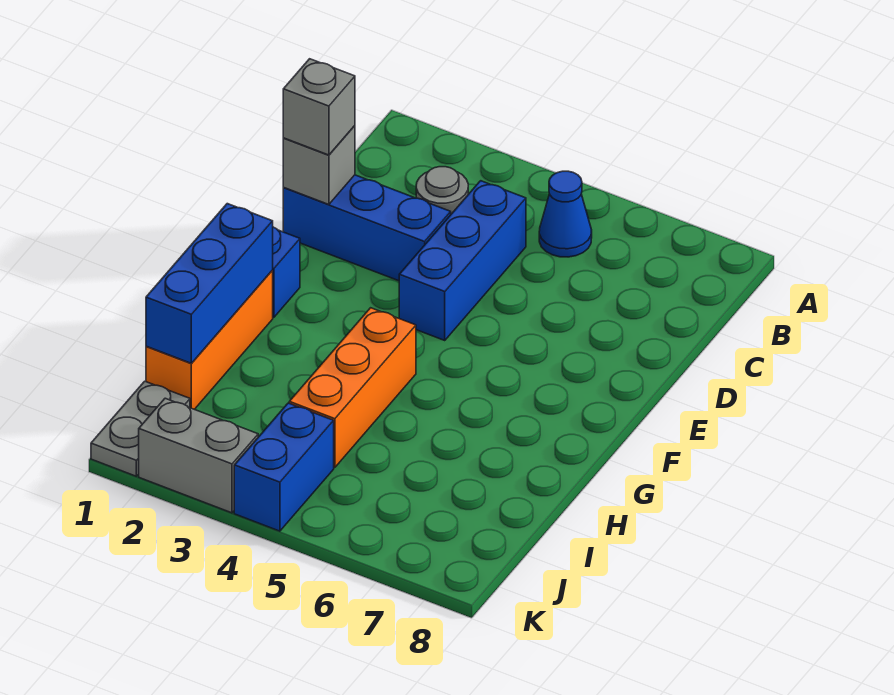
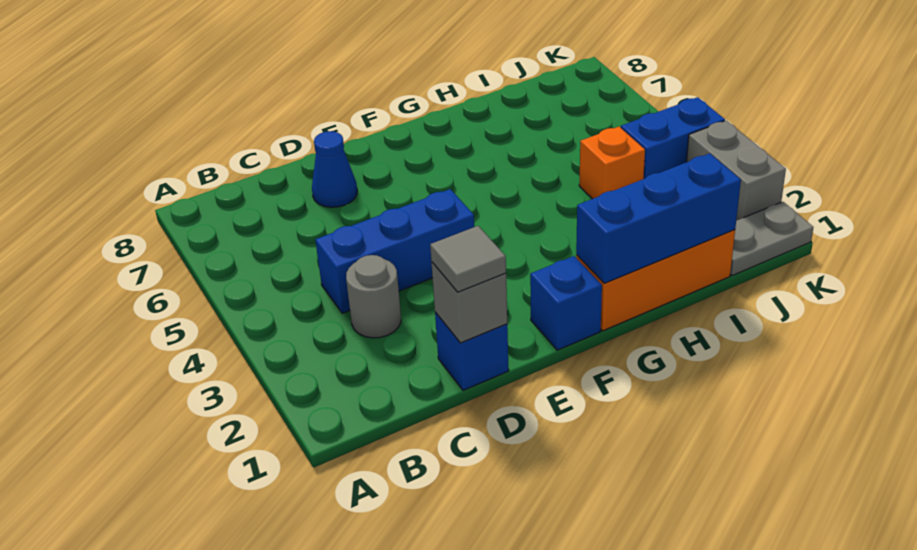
blue cone B5 level 1 -> blue cone D7 level 1
blue brick D1:D3 level 1 -> blue brick D1 level 1
grey brick D1 level 3 -> grey tile D1 level 3
orange brick G4:I4 level 1 -> orange brick I4 level 1

